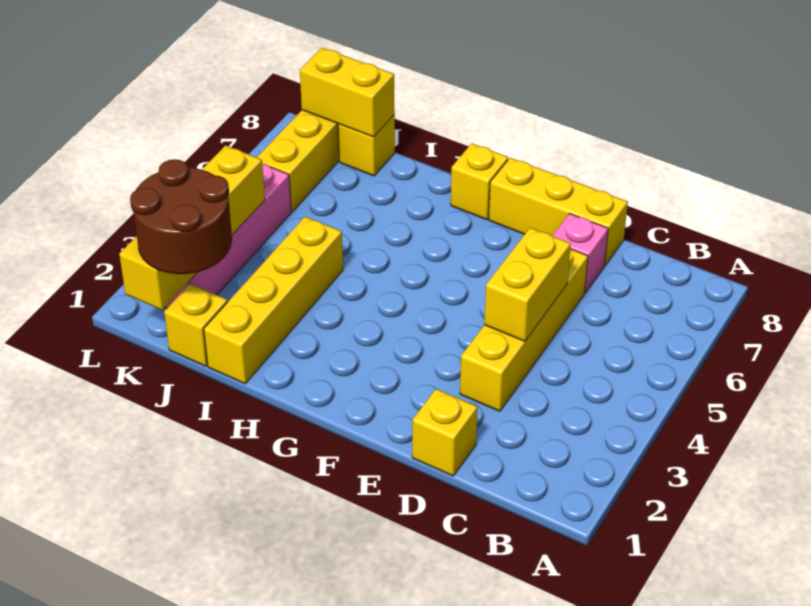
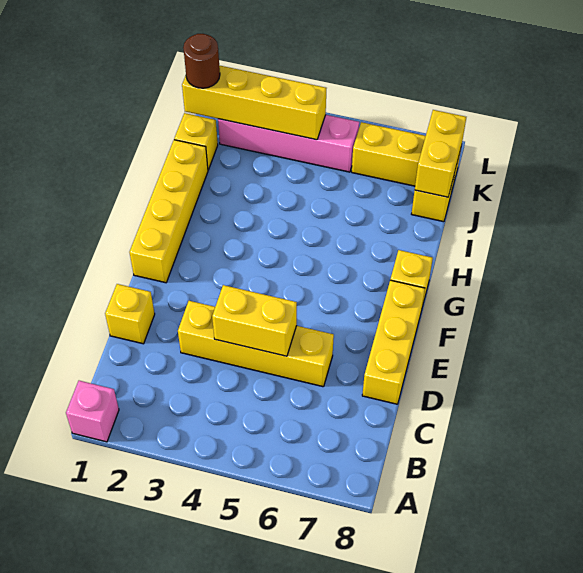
pink brick D7 level 1 -> pink brick A1 level 1
yellow brick I1:I4 level 1 -> yellow brick F1:I1 level 1
brown round brick J1:K2 level 3 -> brown round brick K1 level 3

